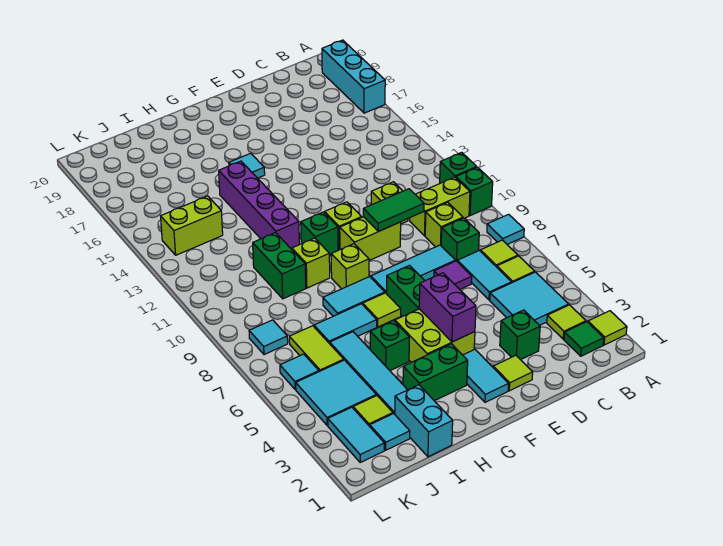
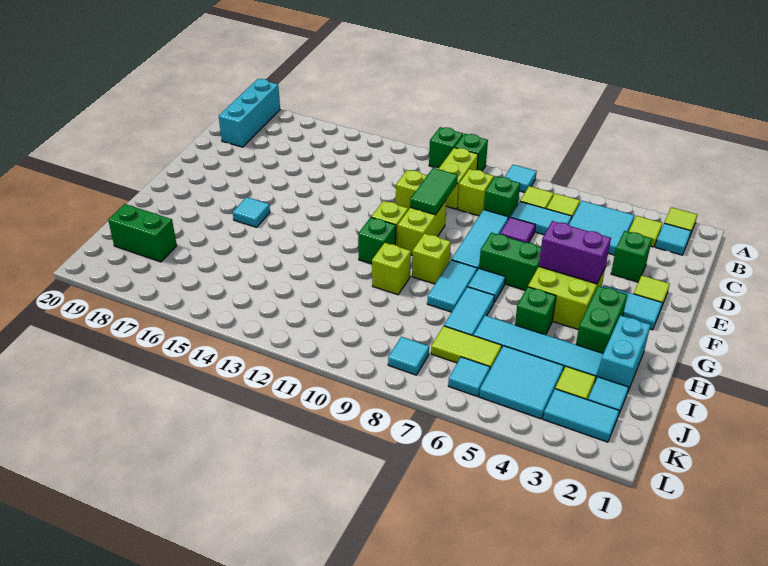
cyan brick A17:A19 level 1 -> cyan brick A19:C19 level 1
green tile B2 level 1 -> cyan tile B2 level 1
lime tile G7 level 1 -> cyan tile G7 level 1
purple brick H12:H15 level 1 -> none
cyan brick I1:I2 level 1 -> cyan brick H2:I2 level 1
green brick I10:I11 level 1 -> green brick J18:J19 level 1
lime brick J14:K14 level 1 -> none

